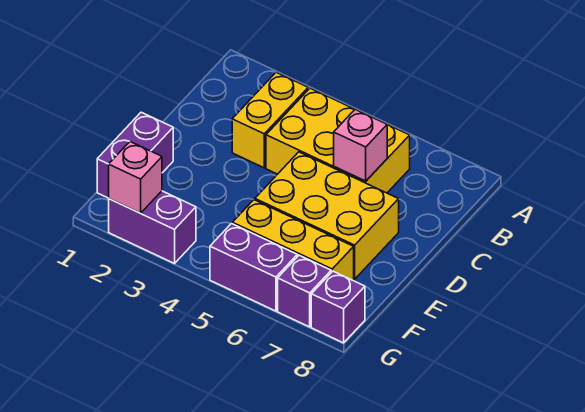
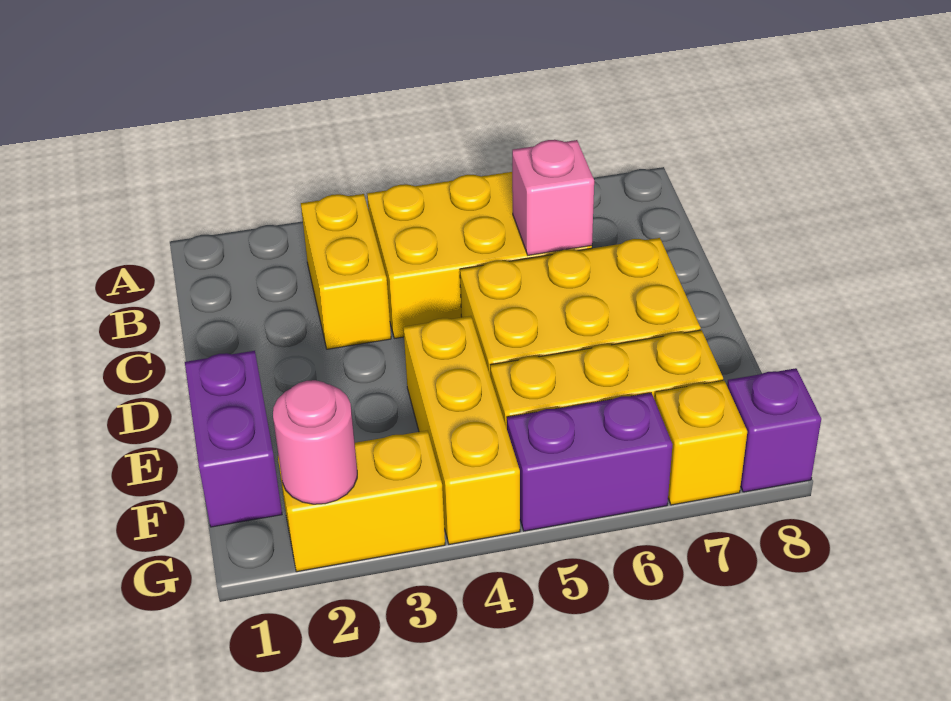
none -> yellow brick E4:G4 level 1
purple brick G2:G3 level 1 -> yellow brick G2:G3 level 1
pink brick G2 level 2 -> pink round brick G2 level 2
purple brick G7 level 1 -> yellow brick G7 level 1

